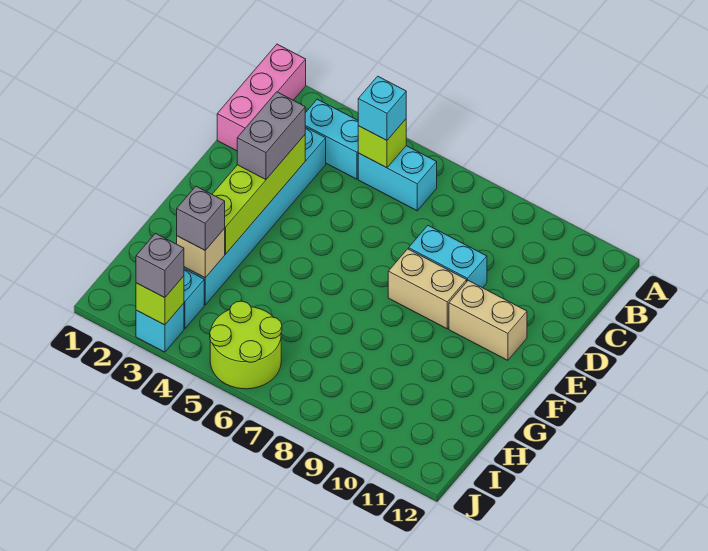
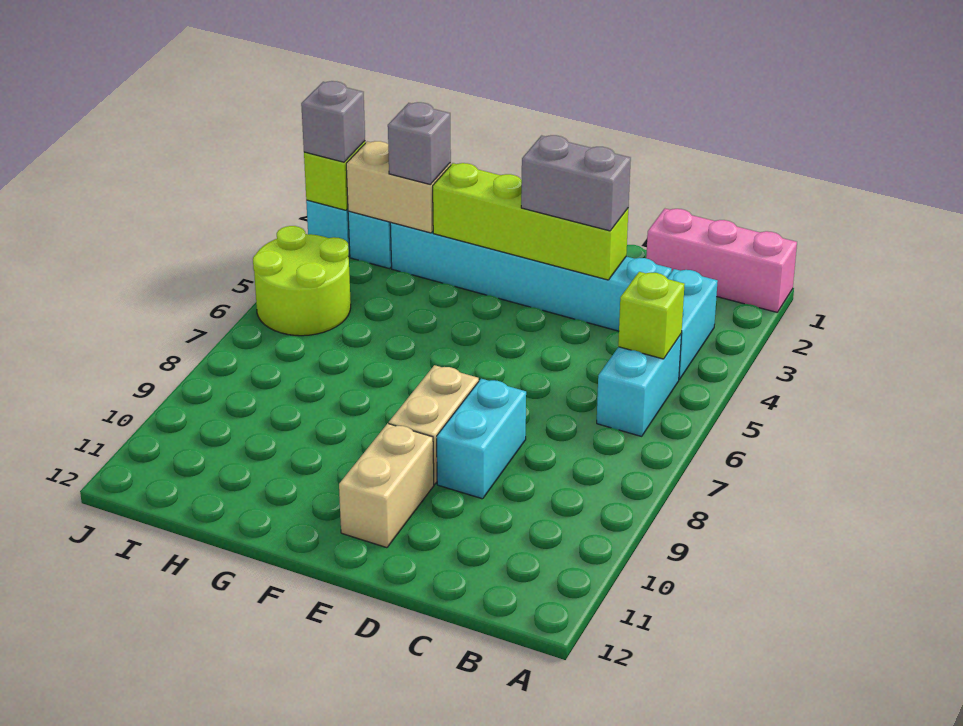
cyan brick B5 level 3 -> none
tan brick H3 level 2 -> tan brick H3:I3 level 2

